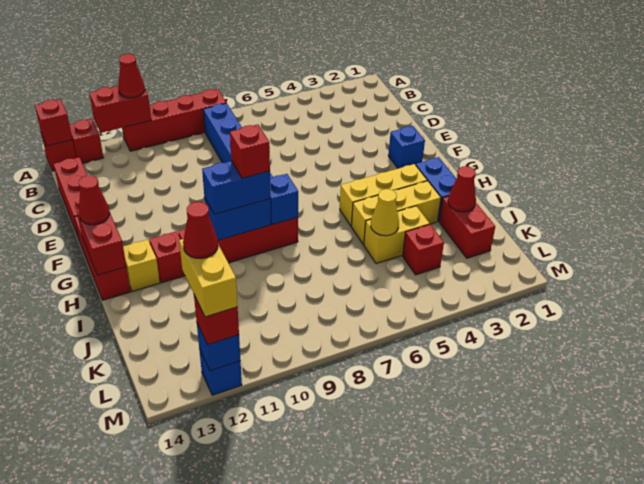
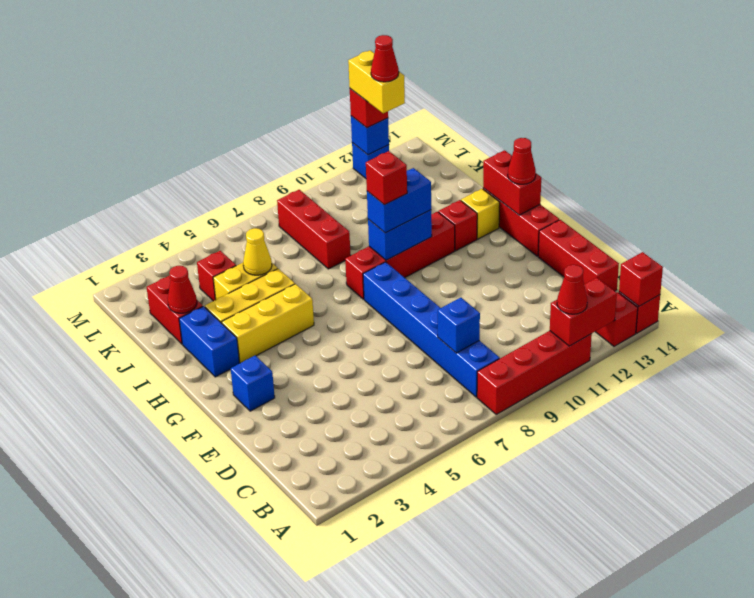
blue brick H8 level 2 -> blue brick C8 level 2
none -> red brick J8:L8 level 1

